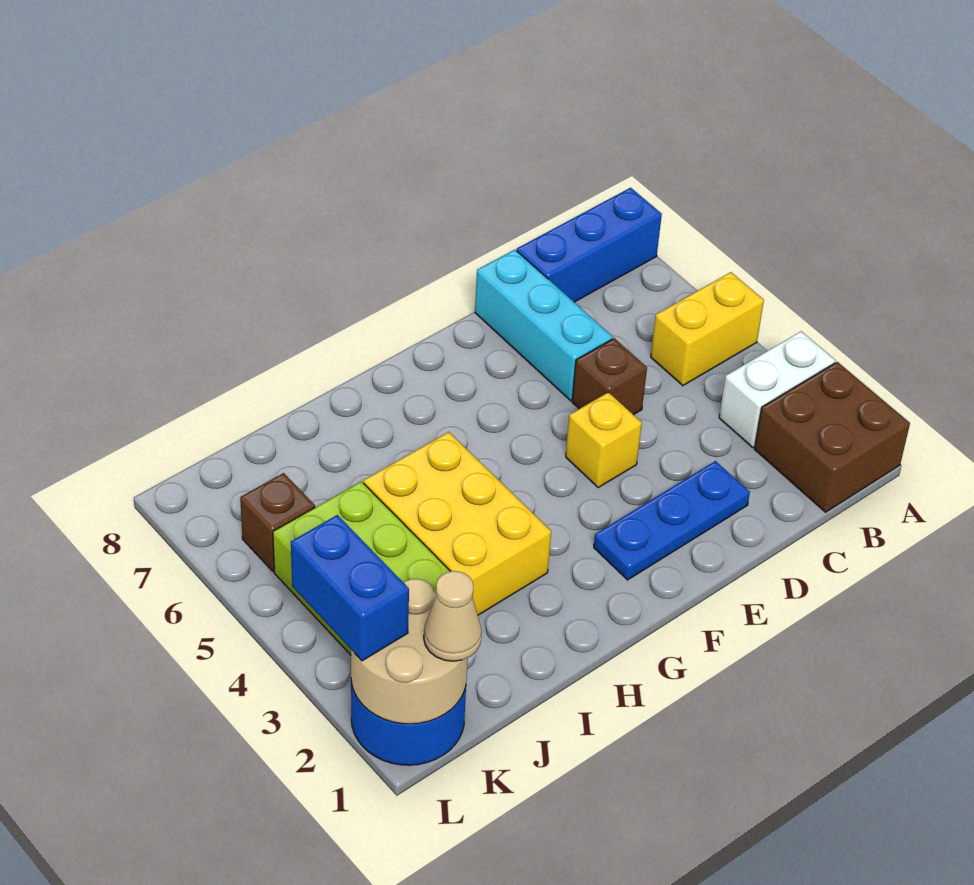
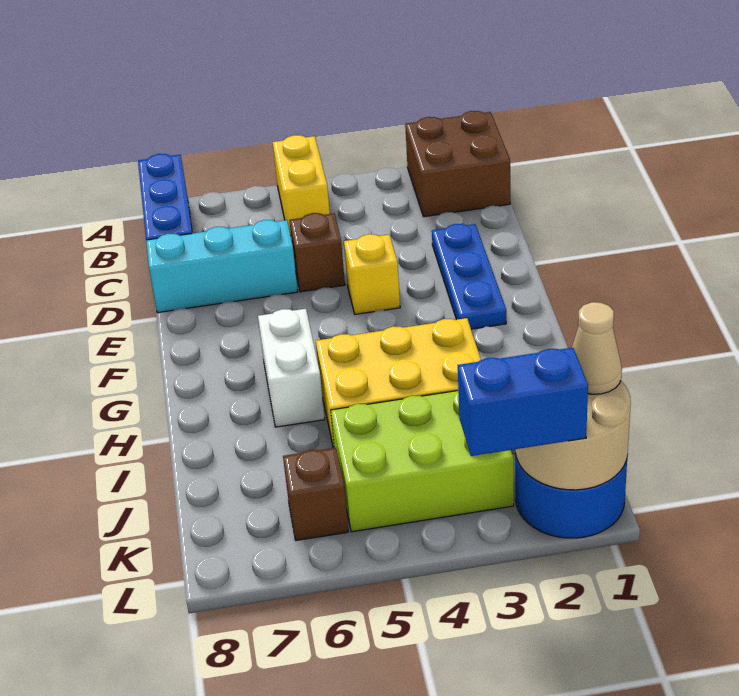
white brick A3:B3 level 1 -> white brick G6:H6 level 1

